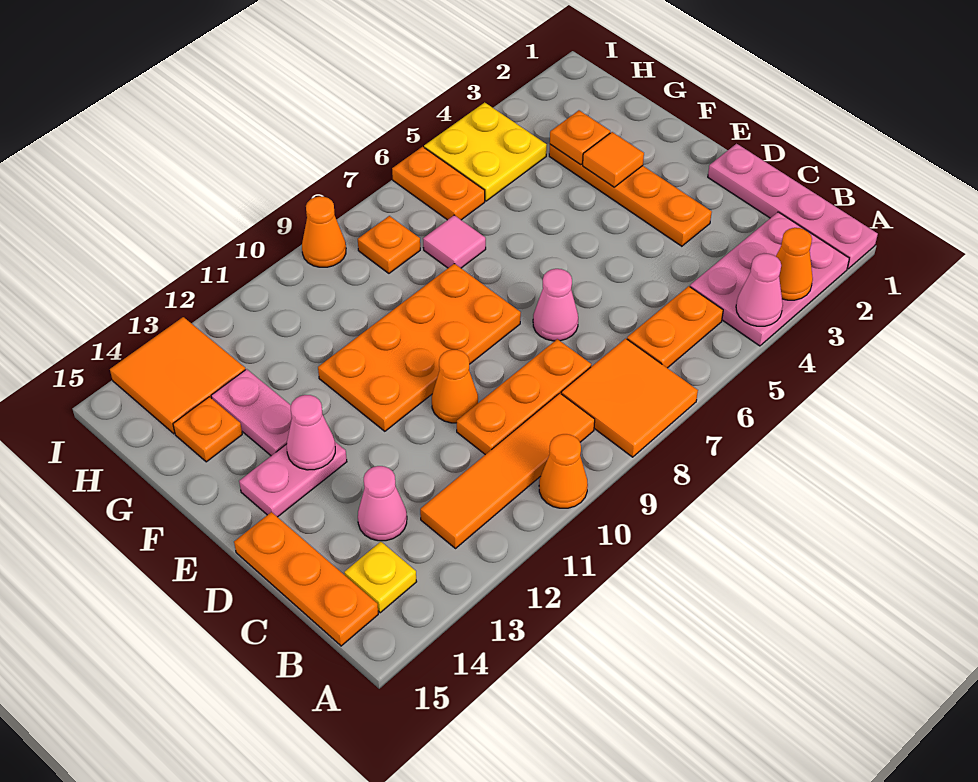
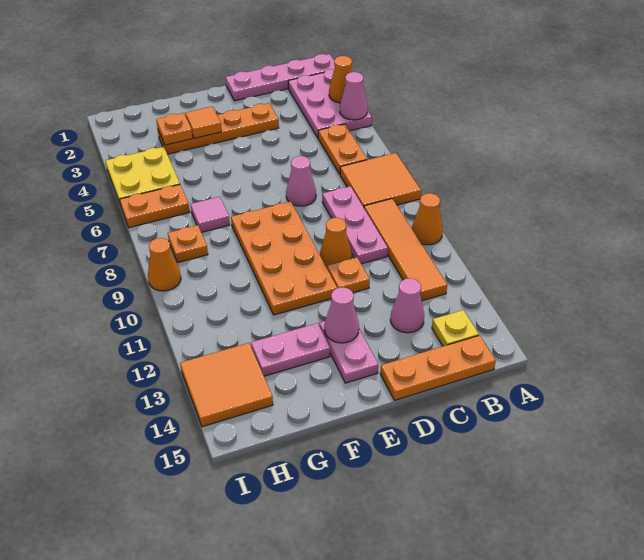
orange plate C8:C10 level 1 -> pink plate C8:C10 level 1
orange plate G14 level 1 -> orange plate D11 level 1

